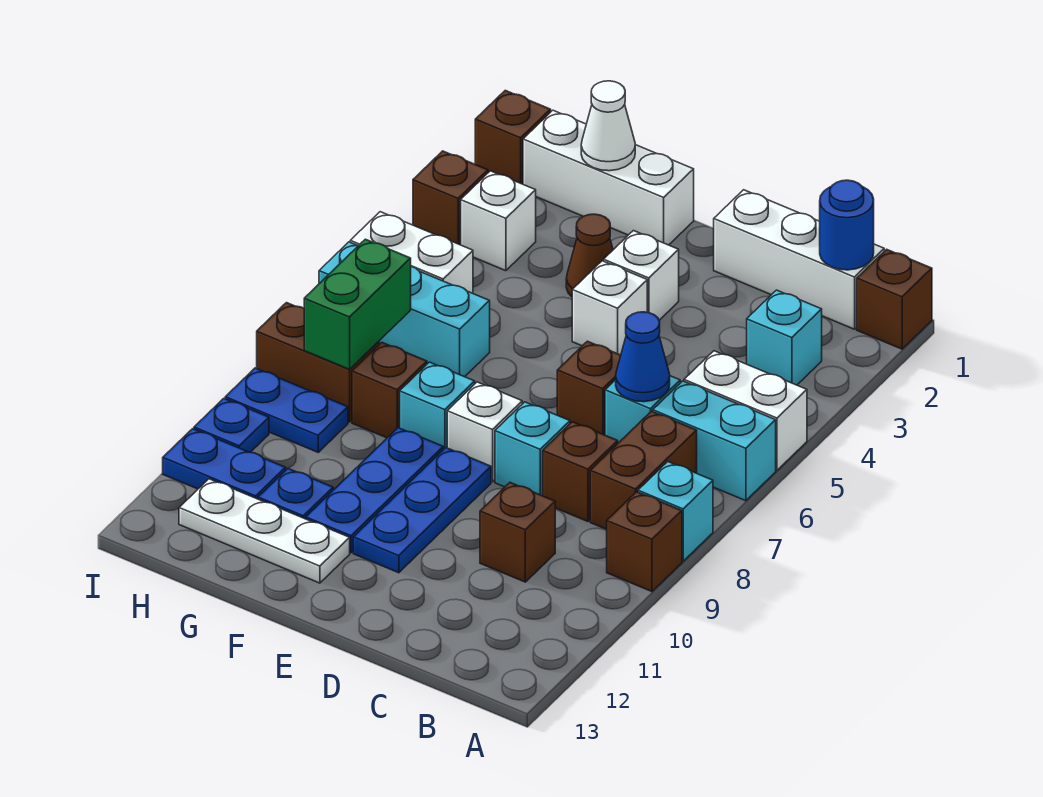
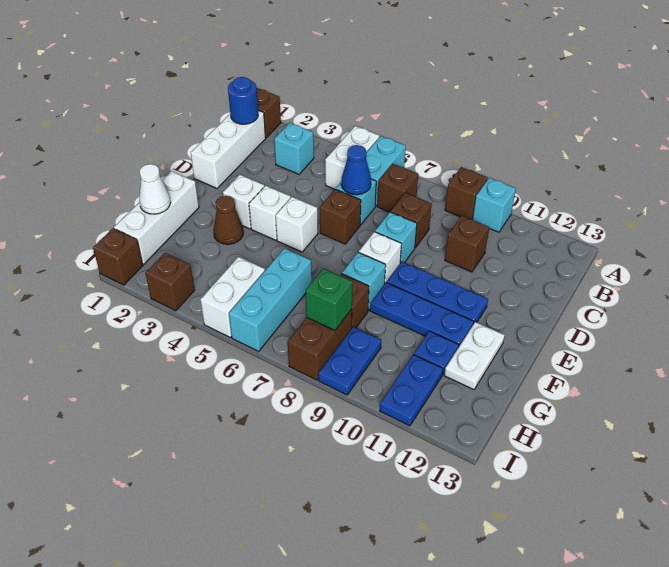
cyan brick A8 level 1 -> cyan brick A10 level 1
brown brick B7:B8 level 1 -> brown brick B7 level 1
white plate F12:H12 level 1 -> white plate F12:G12 level 1
white brick H3 level 1 -> white brick E5 level 1
green brick H7:H8 level 2 -> green brick H8 level 2
blue plate I10 level 1 -> none

